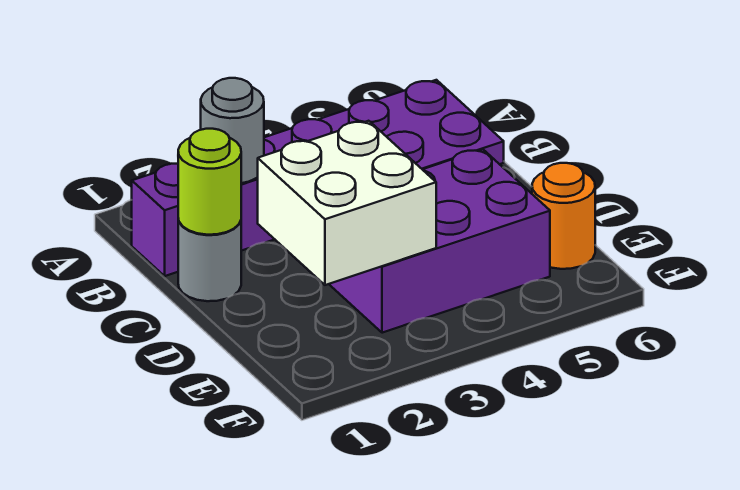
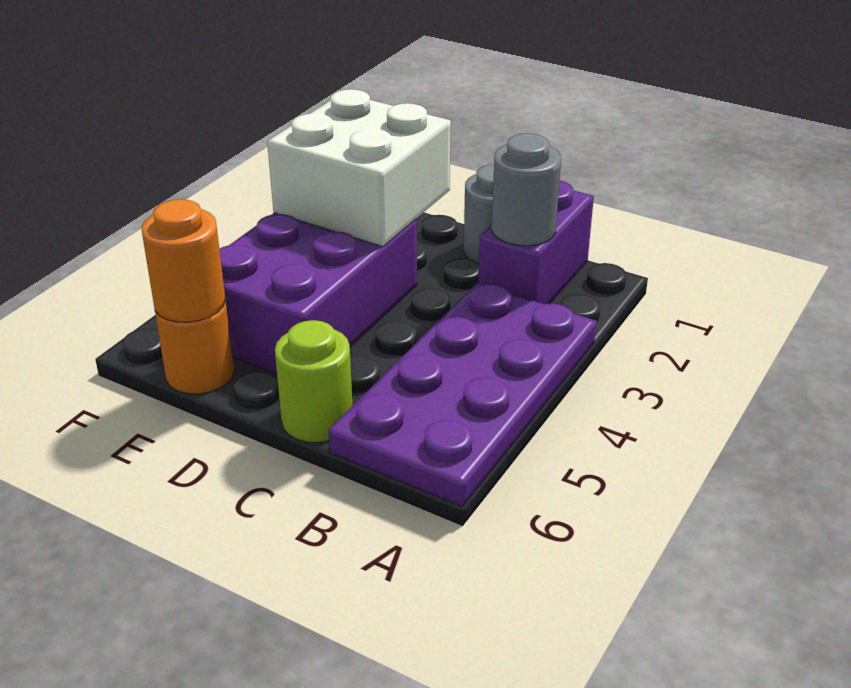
lime round brick C1 level 2 -> lime round brick C6 level 1
none -> orange round brick E6 level 2

